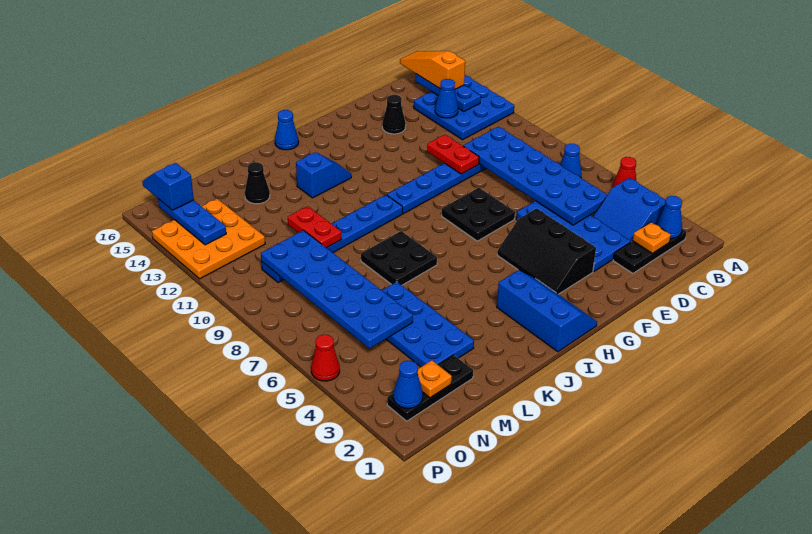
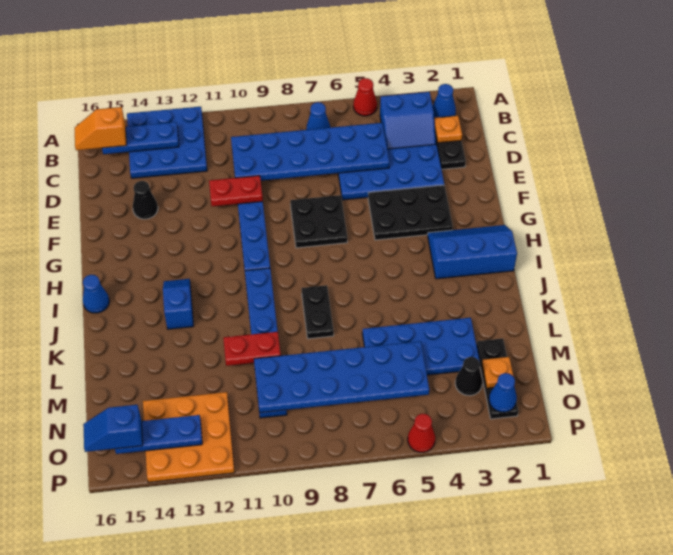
orange slope B14:B16 level 3 top 14 -> orange slope B15:B16 level 3 top 15
blue cone C13 level 2 -> none
black slope F3:G5 level 1 top F -> black plate F3:G5 level 1
black plate J7:K8 level 1 -> black plate J8:K8 level 1
black cone L14 level 1 -> black cone N3 level 1

